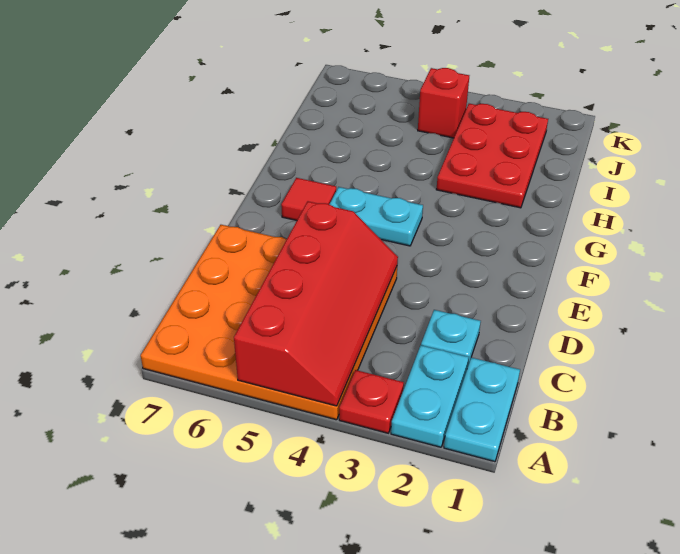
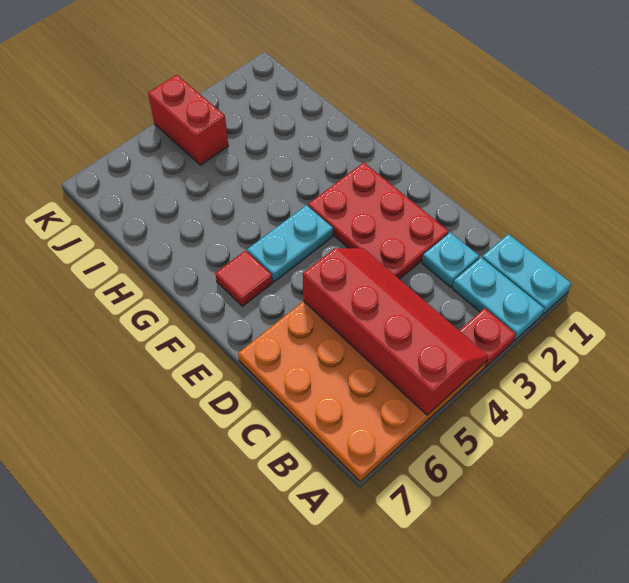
red plate H2:J3 level 1 -> red plate D2:F3 level 1
red brick J4 level 1 -> red brick J4:K4 level 1

